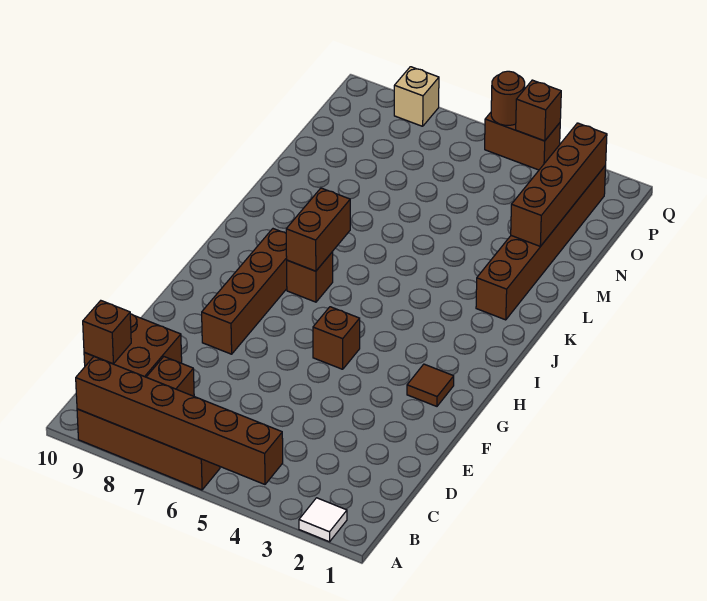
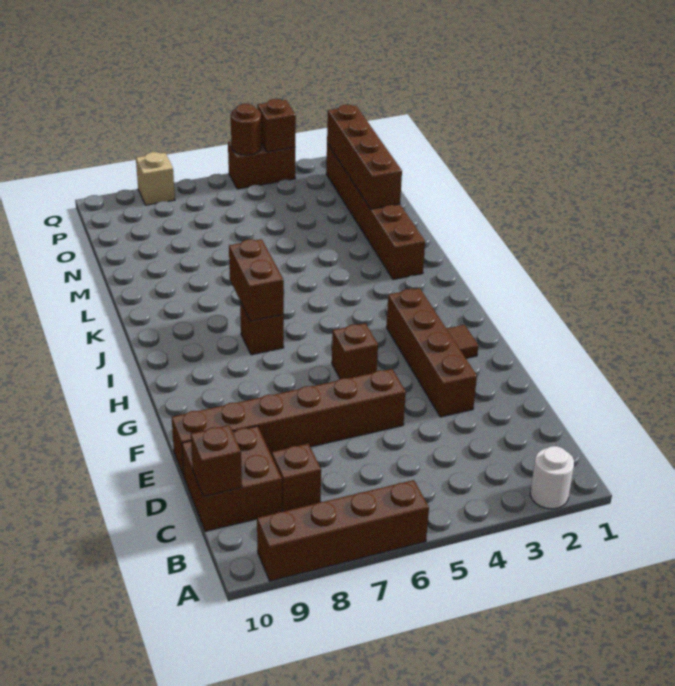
white tile A2 level 1 -> white round brick A2 level 1
brown brick A4:A9 level 2 -> brown brick E5:E10 level 1
brown brick F8:I8 level 1 -> brown brick E3:H3 level 1

